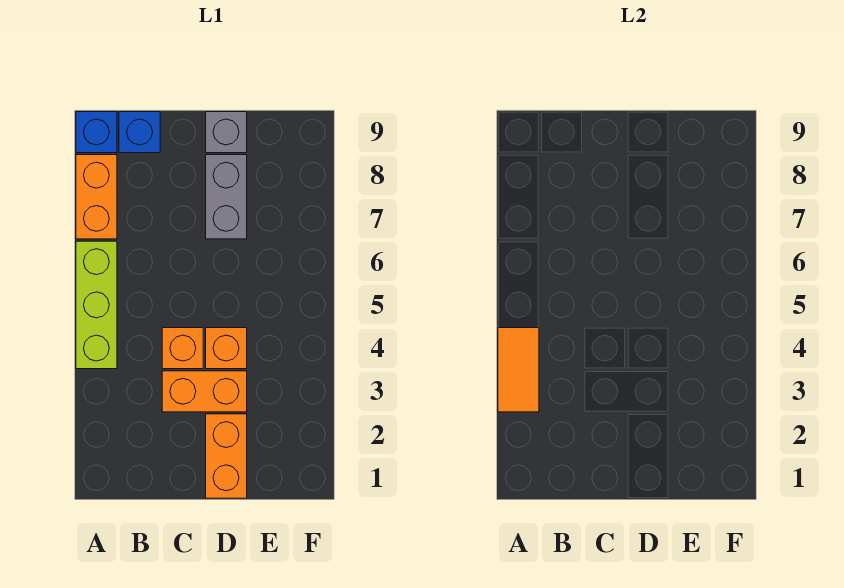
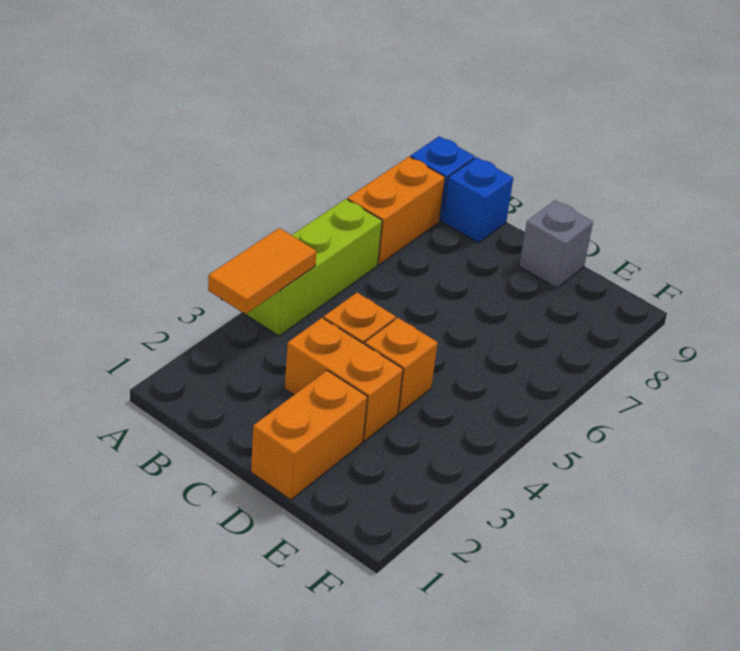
grey brick D7:D8 level 1 -> none

